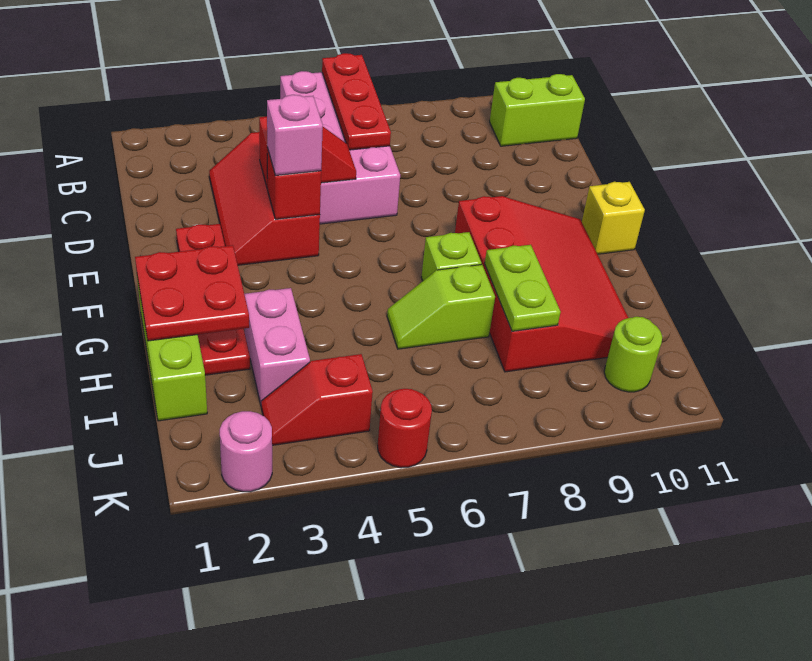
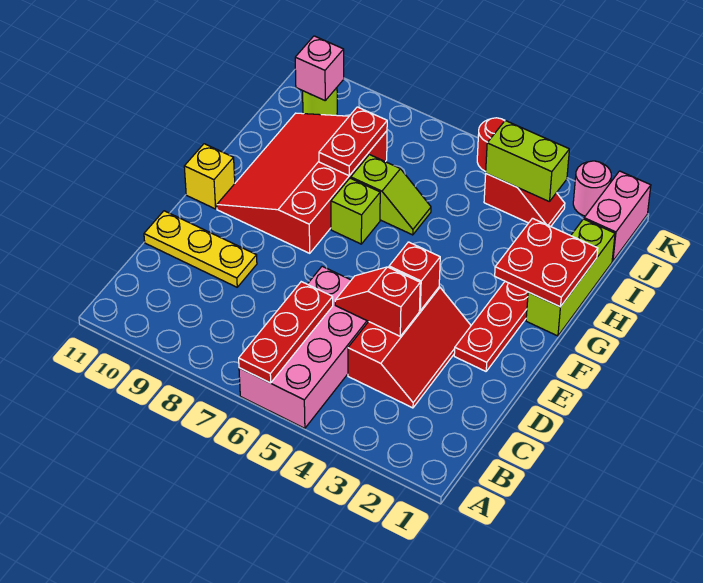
lime brick B10:B11 level 1 -> lime brick J3:J4 level 2
none -> yellow plate D9:D11 level 1
pink brick E4 level 3 -> pink brick J10 level 2
pink brick H3:I3 level 1 -> pink brick J1:K1 level 1
lime plate H8:I8 level 2 -> red plate H8:I8 level 2

